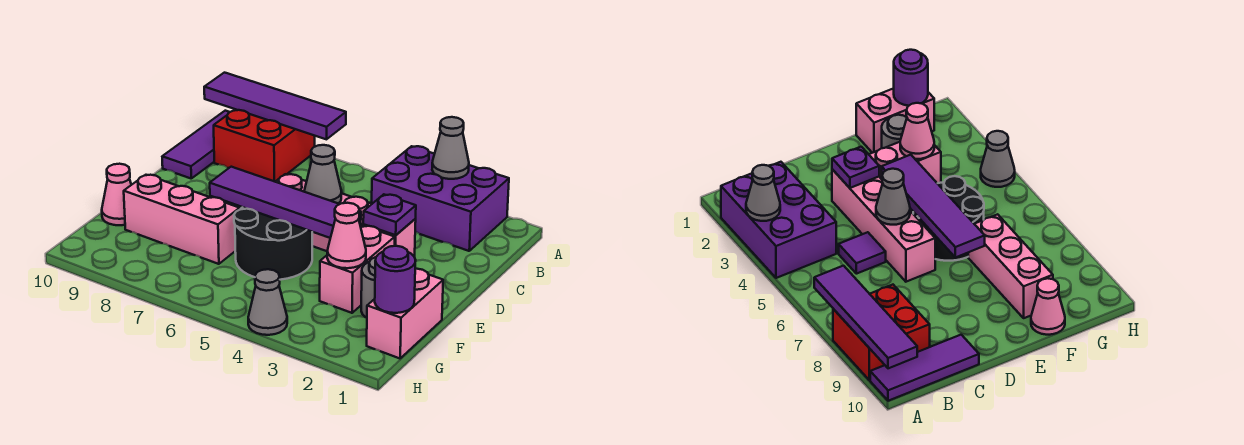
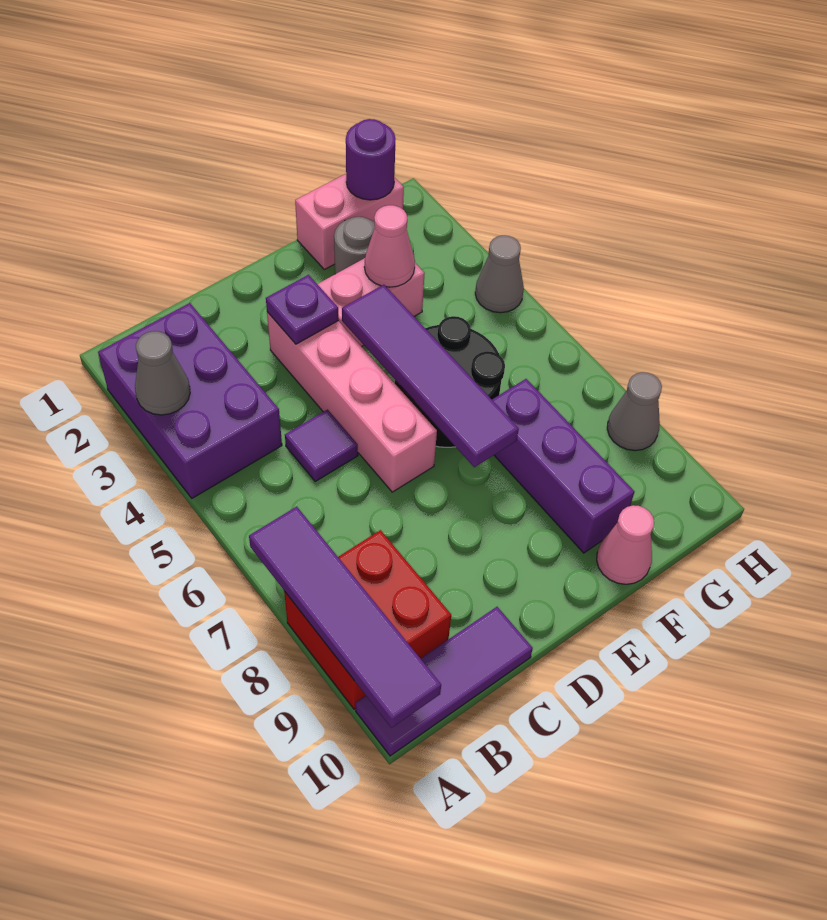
grey cone D5 level 2 -> grey cone H8 level 1
pink brick F7:F9 level 1 -> purple brick F7:F9 level 1

